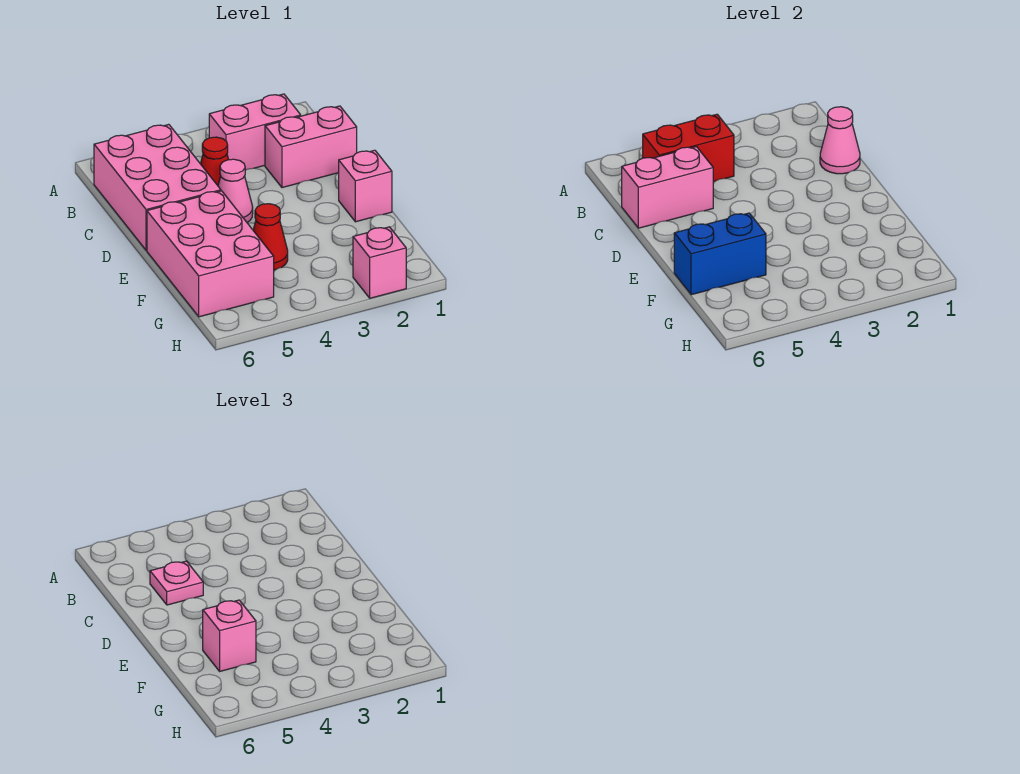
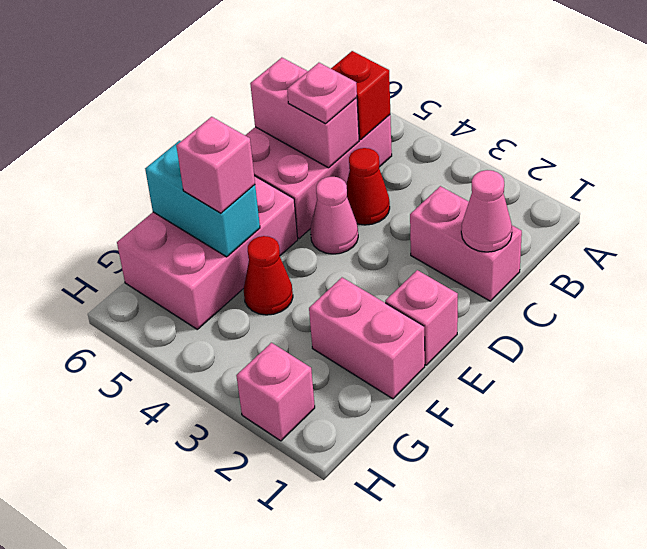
pink brick B2:B3 level 1 -> pink brick F1:F2 level 1
red brick B4:B5 level 2 -> red brick B5 level 2
blue brick F5:F6 level 2 -> cyan brick F5:F6 level 2

